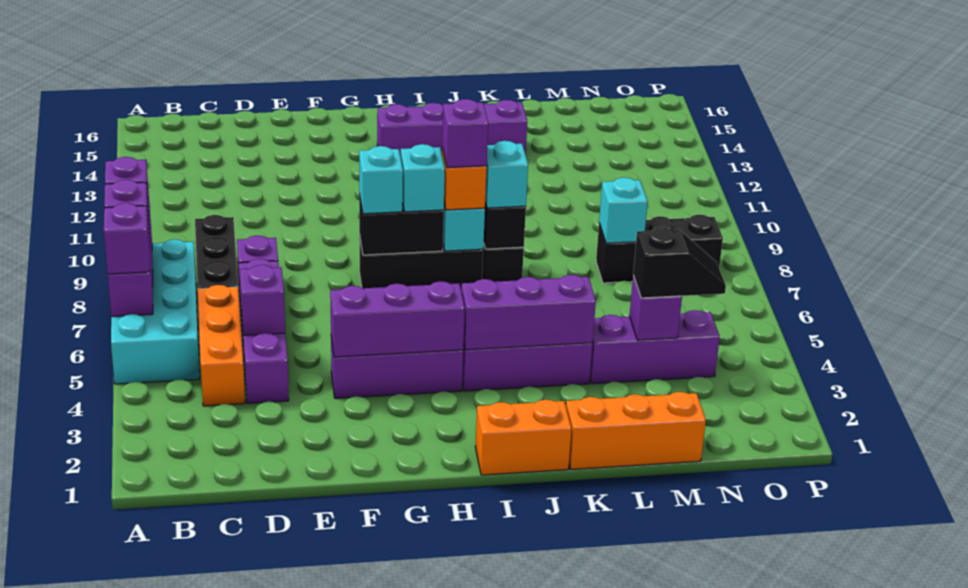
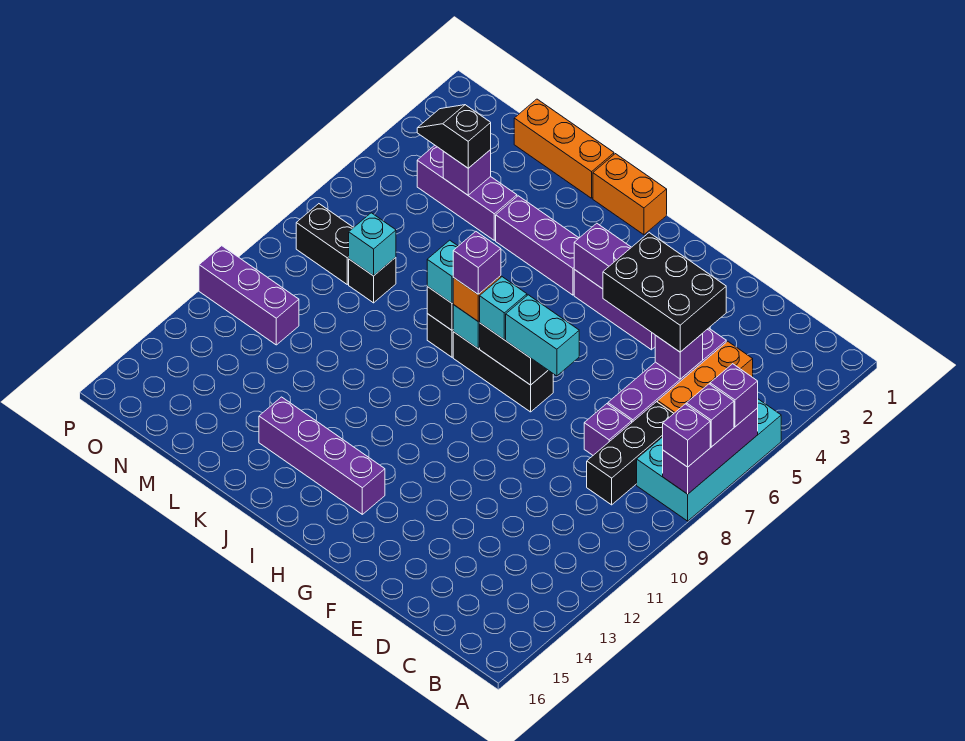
none -> black brick D4:F5 level 3
cyan brick G8 level 3 -> cyan brick F8:G8 level 3
purple brick I4:K4 level 2 -> purple brick N11:P11 level 1

